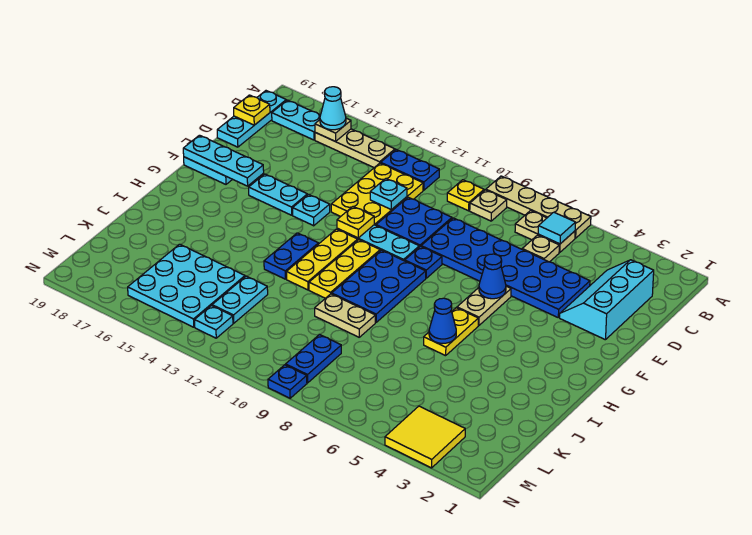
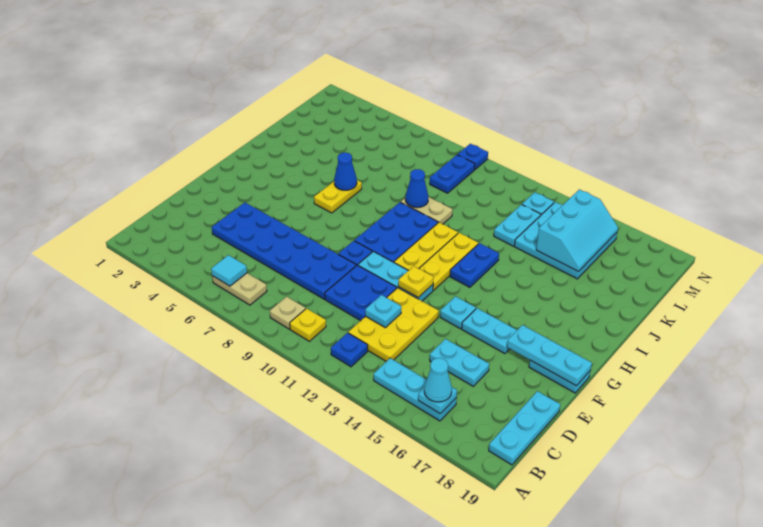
tan plate A6:A9 level 1 -> none
blue plate B12:B13 level 1 -> blue plate B12 level 1
tan plate B14:B16 level 1 -> cyan plate B14:B16 level 1
tan plate B16 level 2 -> cyan plate B16 level 2
cyan plate B17:B18 level 1 -> cyan plate D15:D16 level 1
cyan slope C2:E3 level 1 top 2 -> cyan slope K15:M16 level 2 top 15
tan plate C6 level 1 -> none
yellow plate C19 level 2 -> none
tan plate F6:G6 level 1 -> none
blue cone F6 level 2 -> blue cone J9 level 2
yellow tile M3:N4 level 1 -> none

